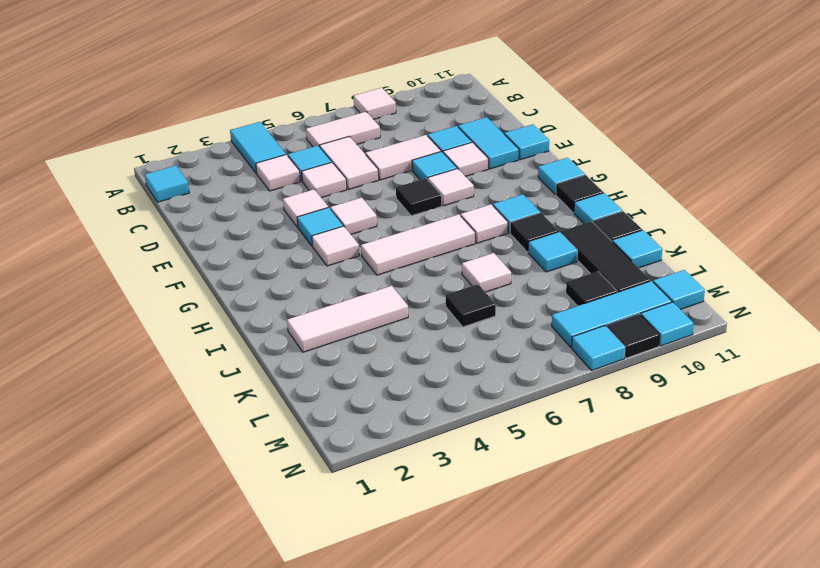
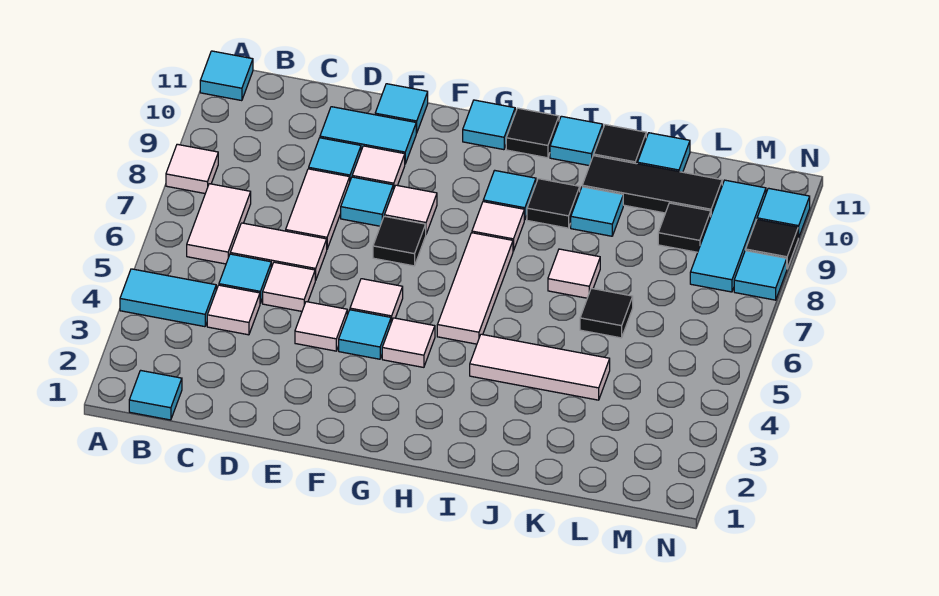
white tile J2:J4 level 1 -> white tile I4:K4 level 1
cyan tile M11 level 1 -> cyan tile A11 level 1

